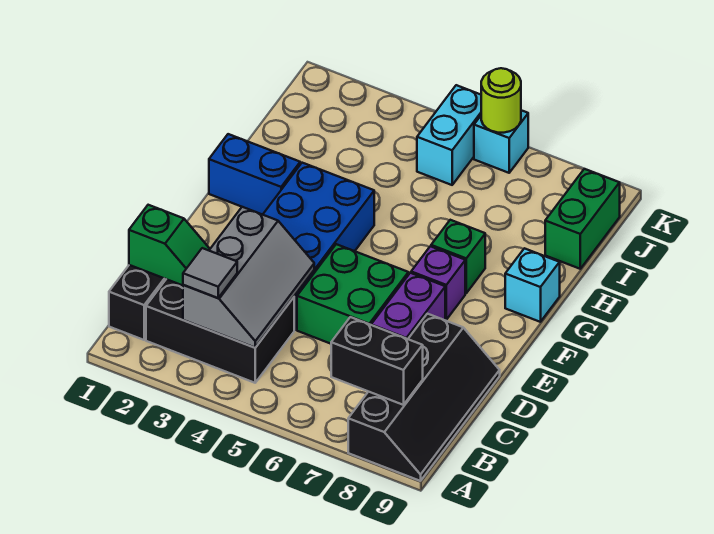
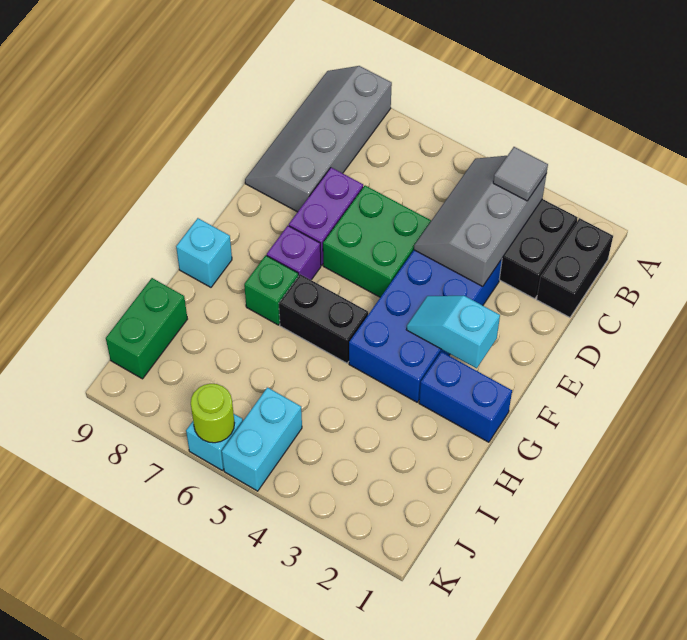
black slope A8:D9 level 1 top 8 -> grey slope A8:D9 level 1 top 8
black brick B7:B8 level 2 -> black brick G5:G6 level 1
green slope C1:C2 level 2 top 1 -> none
none -> cyan slope F2:F3 level 2 top 2

